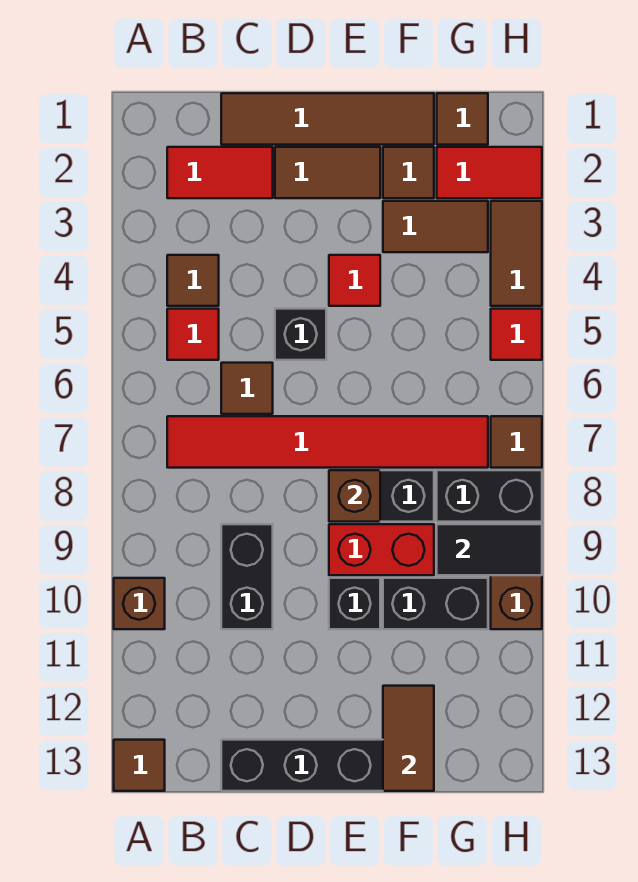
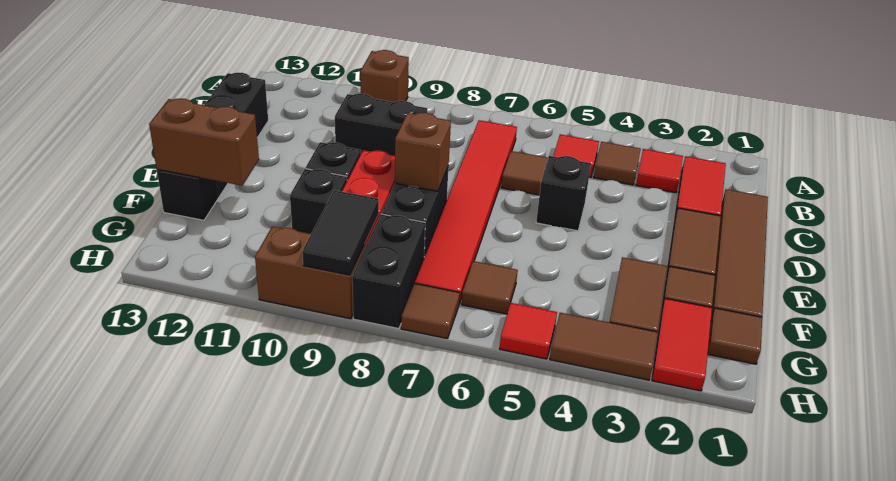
brown tile A13 level 1 -> brown tile G6 level 1
red tile E4 level 1 -> red tile B3 level 1
black brick F10:G10 level 1 -> black brick F10 level 1
brown tile F12:F13 level 2 -> brown brick F12:F13 level 2

